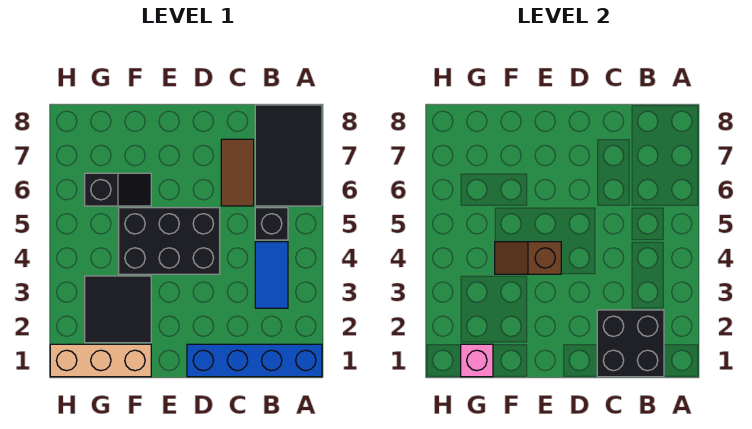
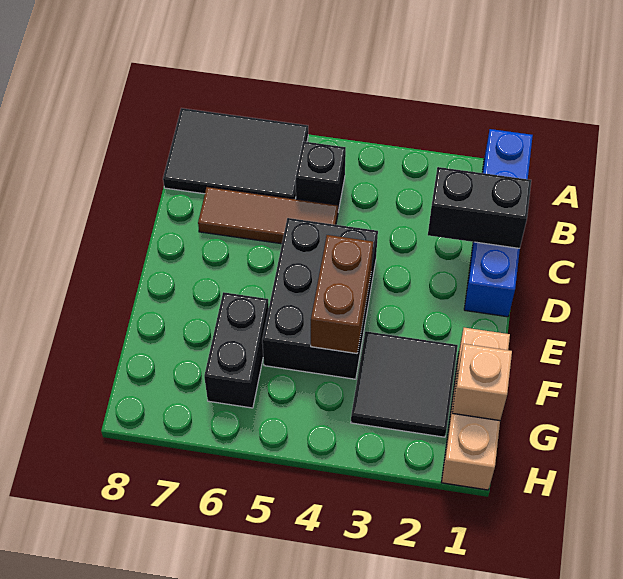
black brick B1:C2 level 2 -> black brick C1:C2 level 2
blue tile B3:B4 level 1 -> none
brown tile C6:C7 level 1 -> brown tile C5:C7 level 1
brown slope E4:F4 level 2 top E -> brown brick E4:F4 level 2
black slope F6:G6 level 1 top G -> black brick F6:G6 level 1
pink brick G1 level 2 -> tan brick G1 level 2

